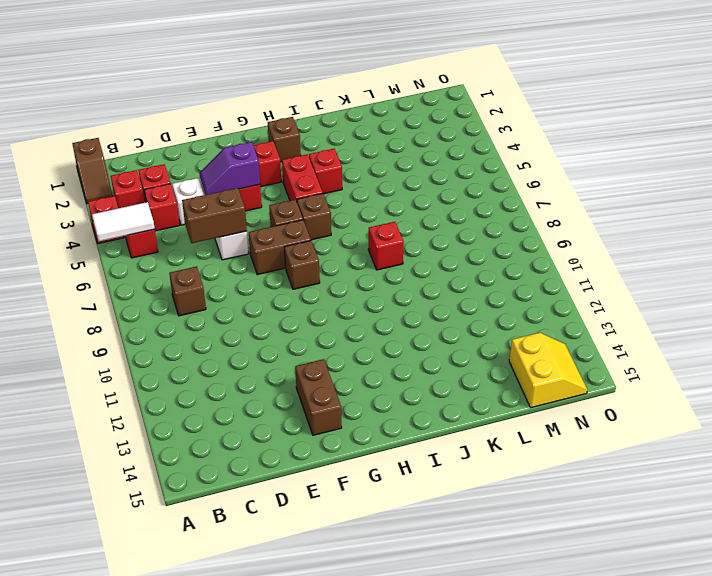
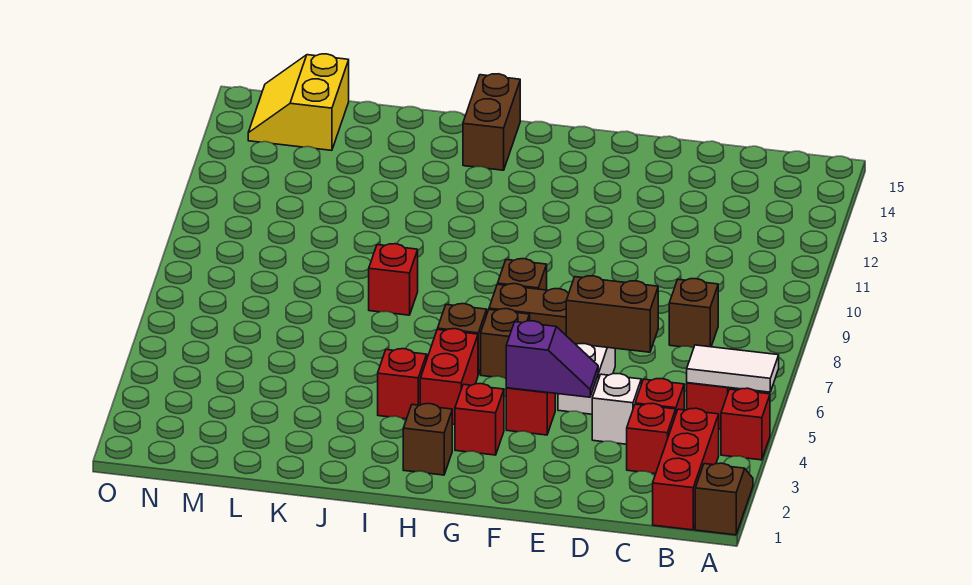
red brick B3 level 1 -> red brick B1:B3 level 1
brown brick F13:F14 level 1 -> brown brick I14:I15 level 1

